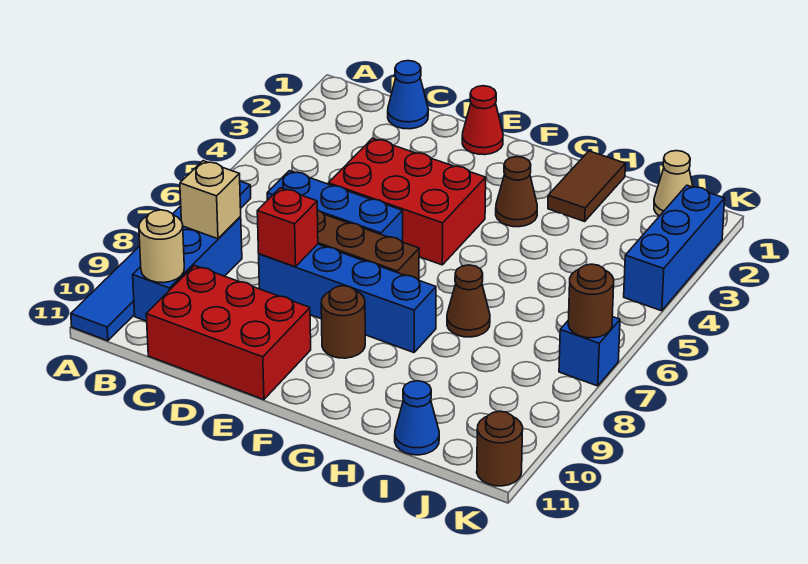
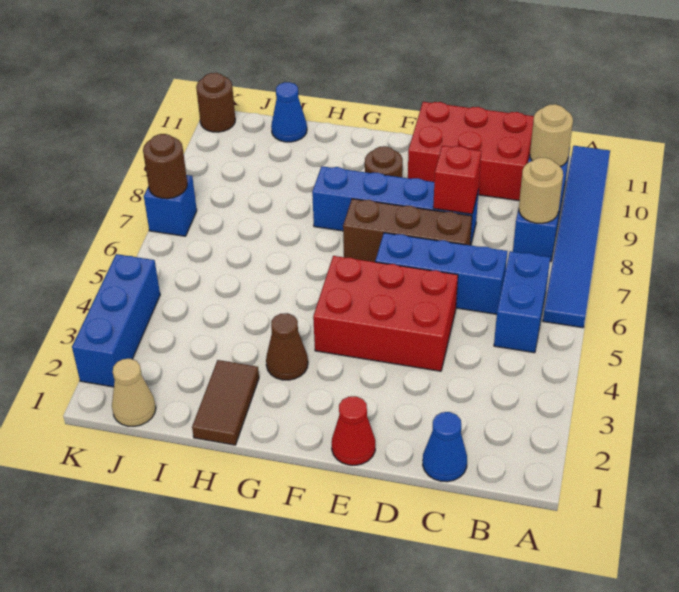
none -> blue brick B5:B6 level 1
tan brick B8 level 2 -> tan round brick B8 level 2
brown cone H7 level 1 -> none

